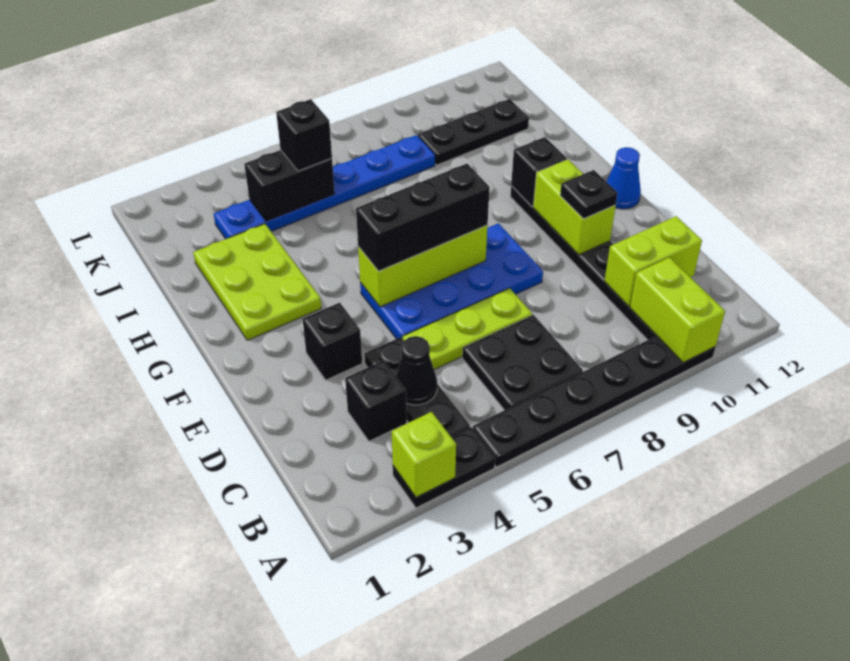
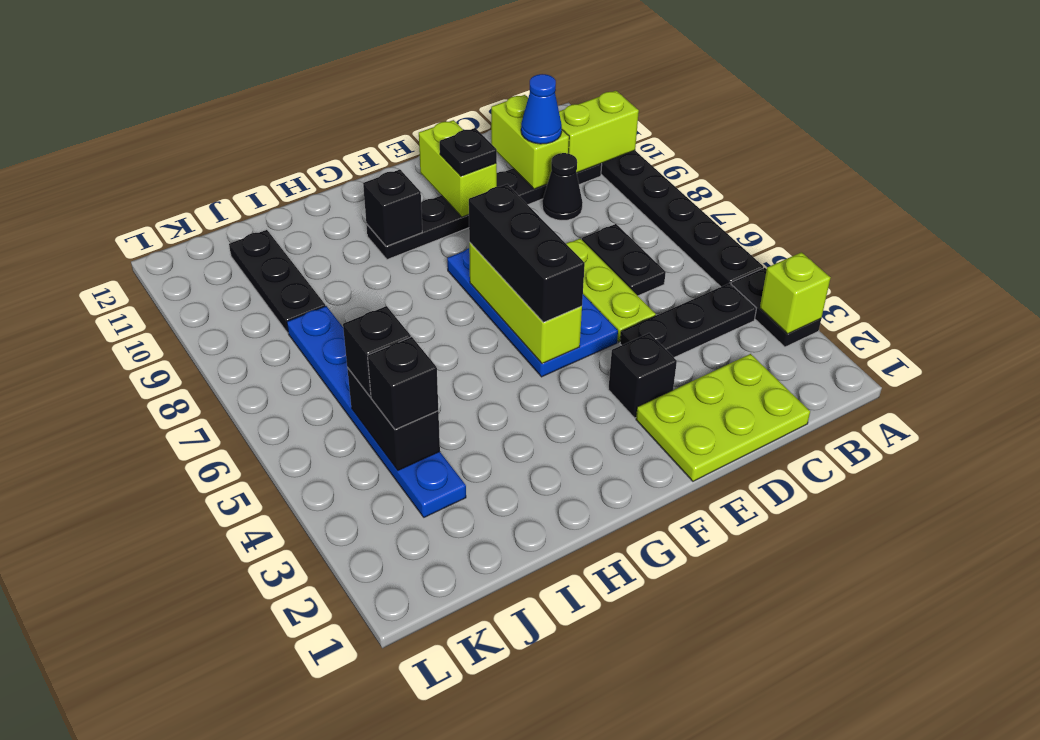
black plate B6:C7 level 1 -> black plate C6:C7 level 1
black brick C3 level 1 -> black brick J4 level 3
black cone C4 level 2 -> black cone C9 level 1
lime brick E10:F10 level 2 -> lime brick E10:E11 level 2
blue cone F12 level 1 -> blue cone C10 level 3
lime plate G2:I3 level 1 -> lime plate C1:E2 level 1

